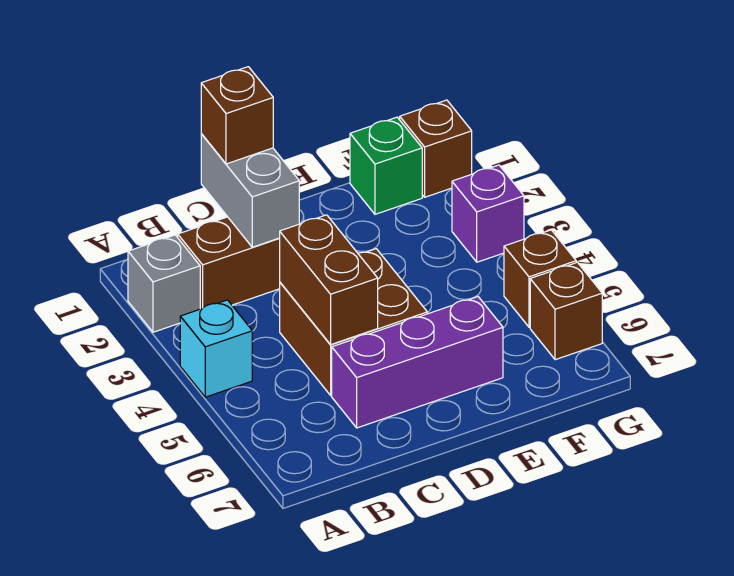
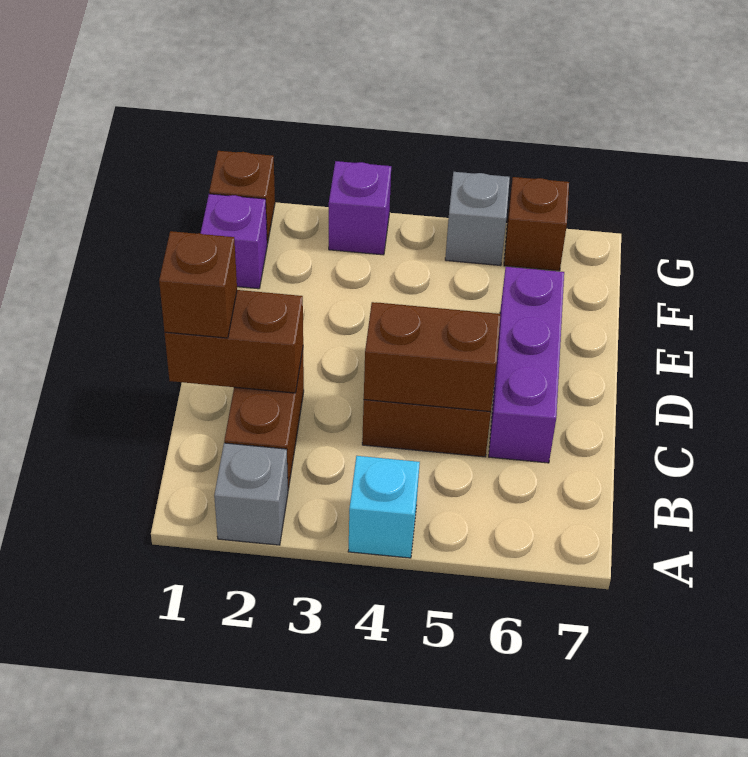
grey brick C1:C2 level 2 -> brown brick C1:C2 level 2
green brick F1 level 1 -> purple brick F1 level 1
brown brick G5 level 1 -> grey brick G5 level 1

